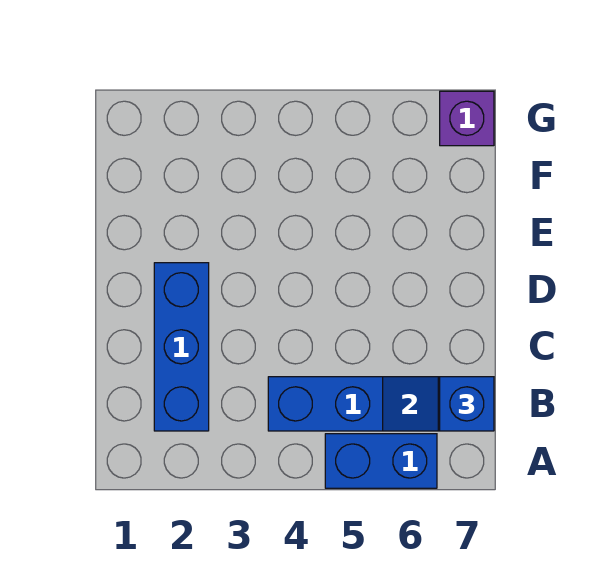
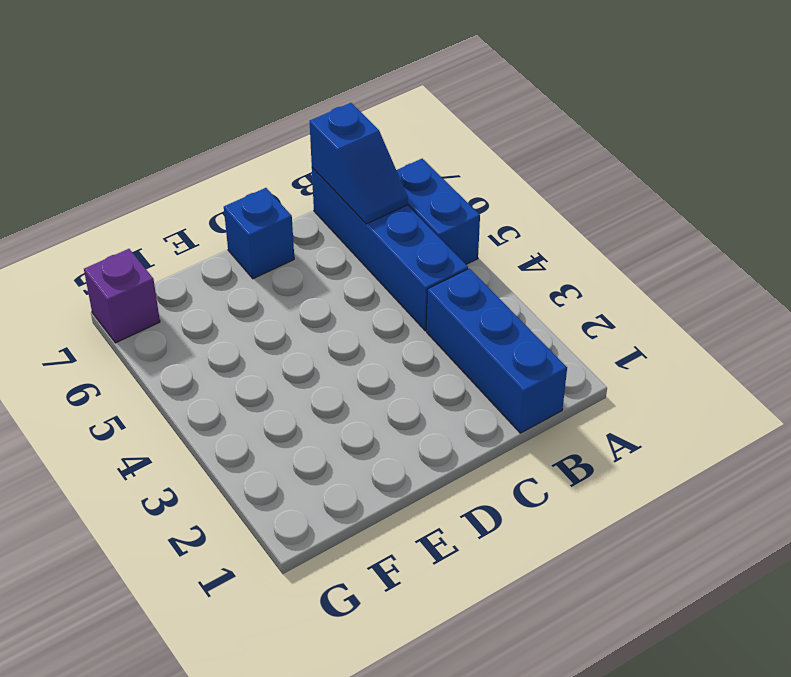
blue brick B2:D2 level 1 -> blue brick B1:B3 level 1
blue brick B7 level 3 -> blue brick D7 level 1

